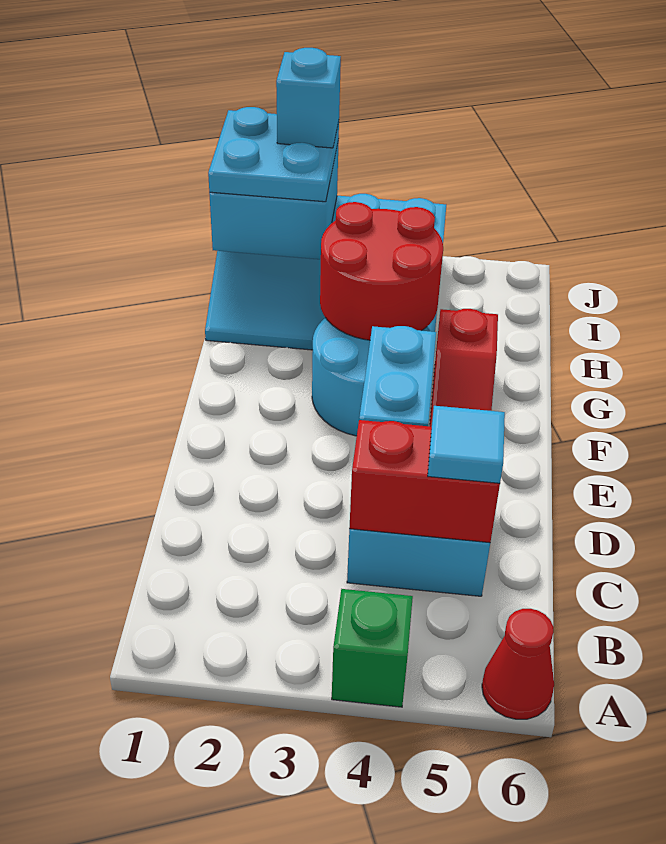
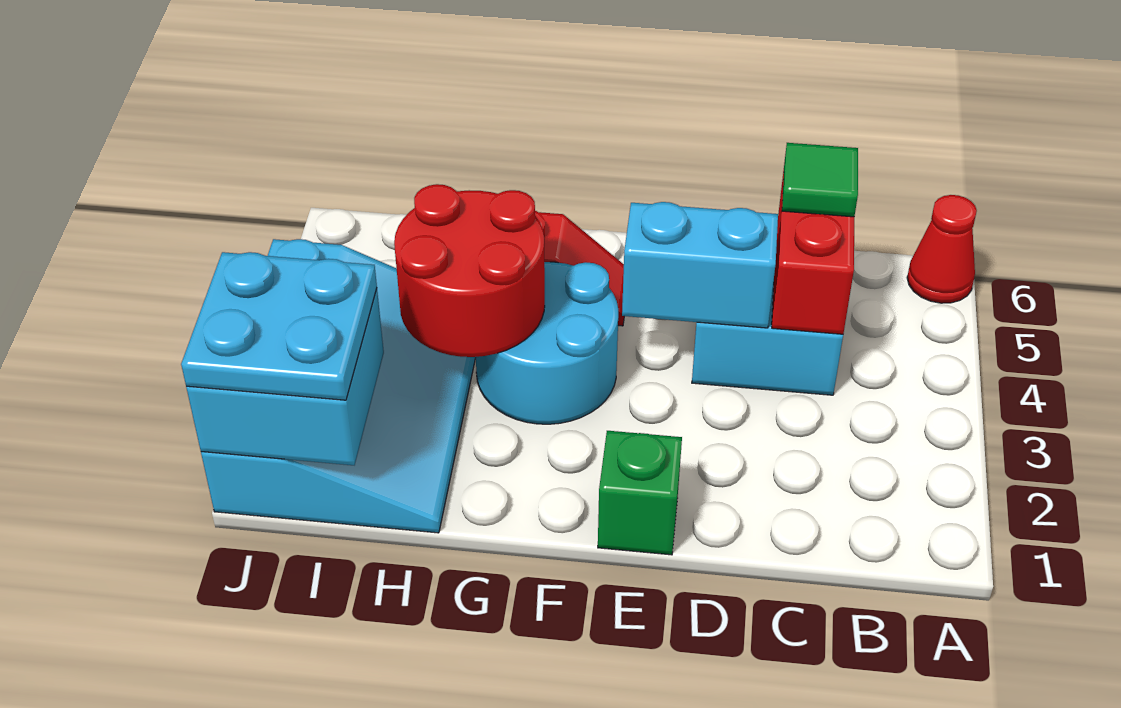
green brick A4 level 1 -> green brick E1 level 1
cyan tile C5 level 3 -> green tile C5 level 3
cyan brick J2 level 4 -> none

